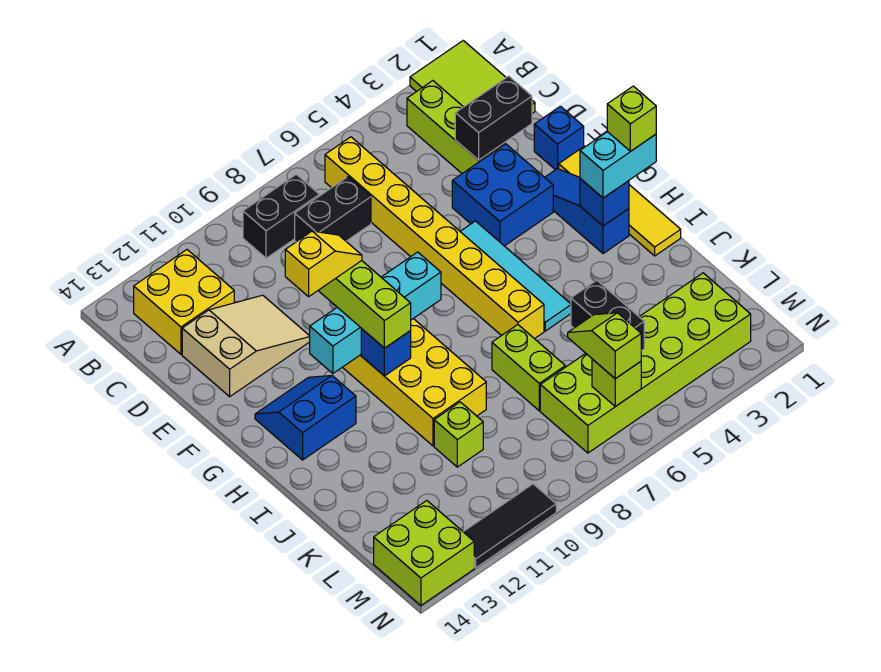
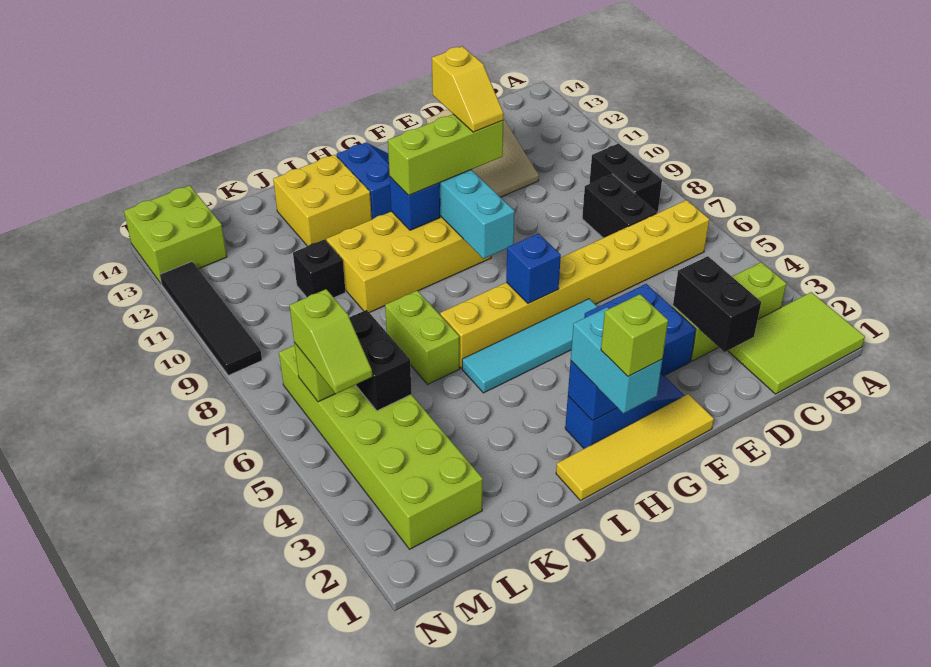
yellow brick B12:C13 level 1 -> yellow brick I12:J13 level 1
blue brick E1 level 1 -> blue brick G6 level 2
lime brick J7:K7 level 1 -> lime brick J6:J7 level 1
black brick K5:L5 level 2 -> black brick L5:L6 level 2
lime brick K10 level 1 -> black brick K10 level 1
lime slope L6:M6 level 3 top M -> lime slope M5:M6 level 3 top 6
black tile N10:N12 level 1 -> black tile N9:N12 level 1

